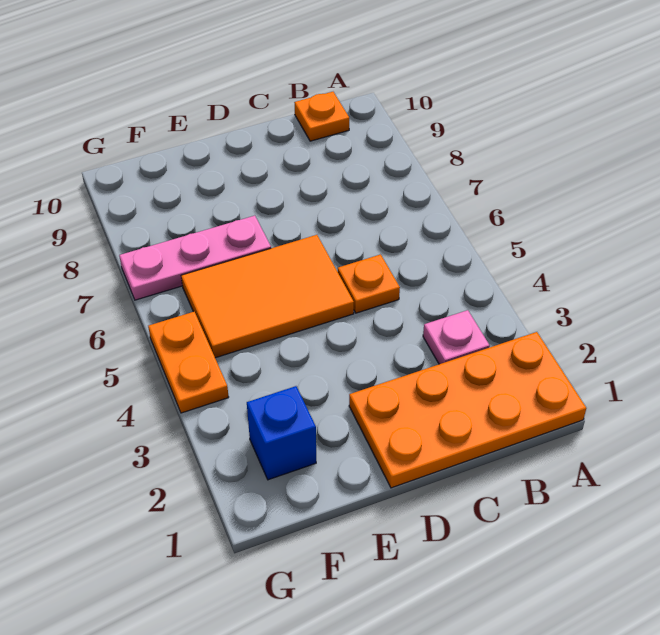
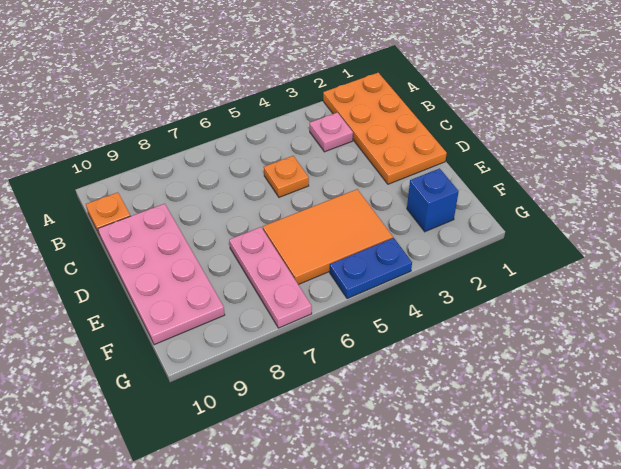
none -> pink plate C9:F10 level 1
orange tile D5:F6 level 1 -> orange tile E4:F6 level 1
orange plate G4:G5 level 1 -> blue plate G4:G5 level 1

